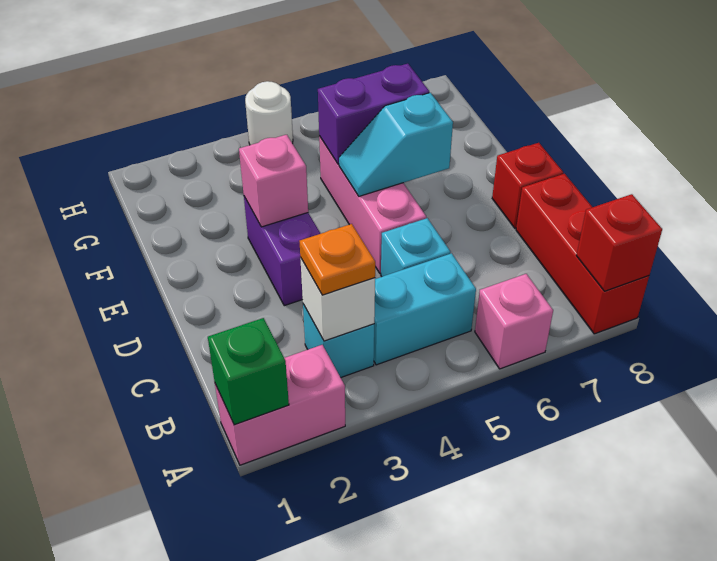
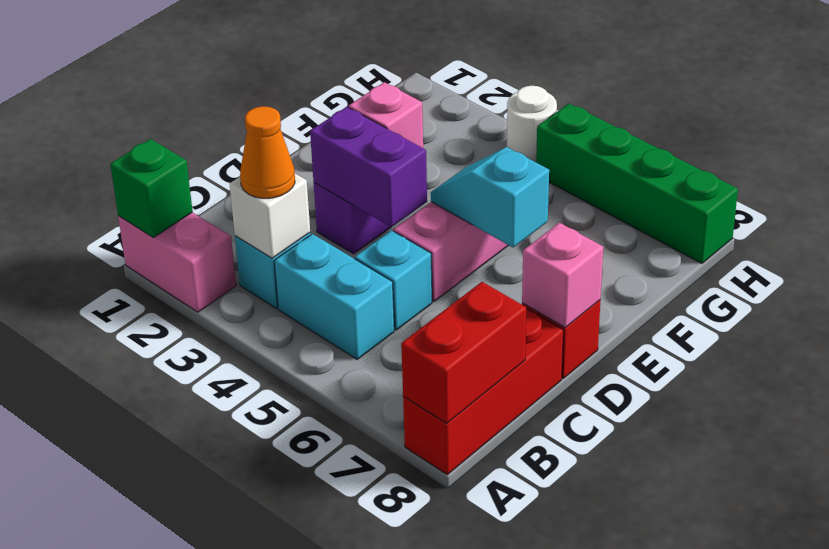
pink brick A6 level 1 -> pink brick D8 level 2
red brick A8 level 2 -> red brick A8:B8 level 2
orange plate B3 level 3 -> orange cone B3 level 3
purple brick F5:F6 level 2 -> purple brick D3:D4 level 2
none -> green brick H5:H8 level 1

